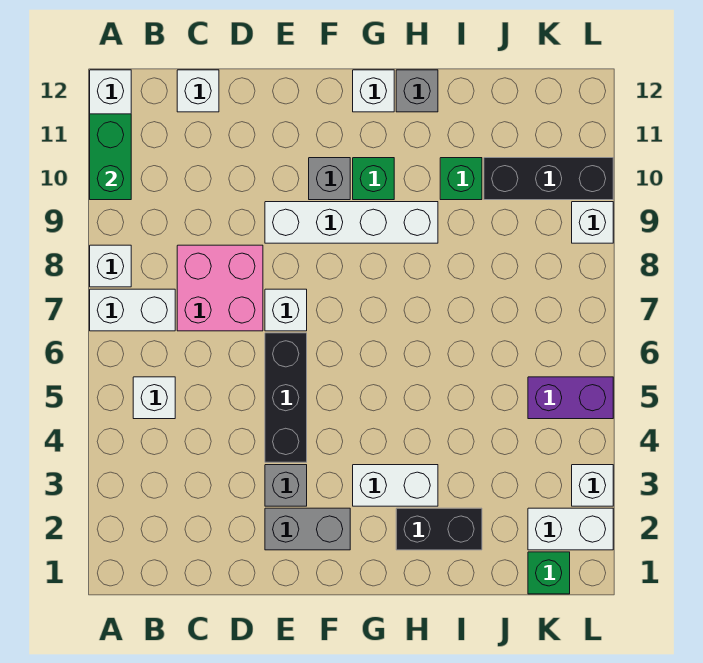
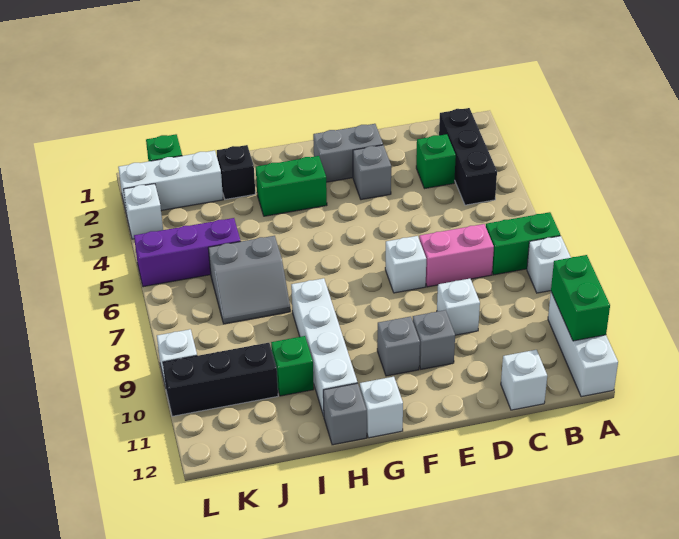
white brick A7:B7 level 1 -> green brick A7:B7 level 1
white brick B5 level 1 -> white brick D9 level 1
pink brick C7:D8 level 1 -> pink brick C7:D7 level 1
black brick E4:E6 level 1 -> black brick B2:B4 level 1
white brick E9:H9 level 1 -> white brick H8:H11 level 1
none -> grey brick E10 level 1
white brick G3:H3 level 1 -> green brick G3:H3 level 1
green brick G10 level 1 -> green brick C3 level 1
black brick H2:I2 level 1 -> black brick I2 level 1
none -> grey slope I6:J7 level 1 top 6
white brick K2:L2 level 1 -> white brick J2:L2 level 1
purple brick K5:L5 level 1 -> purple brick J5:L5 level 1

